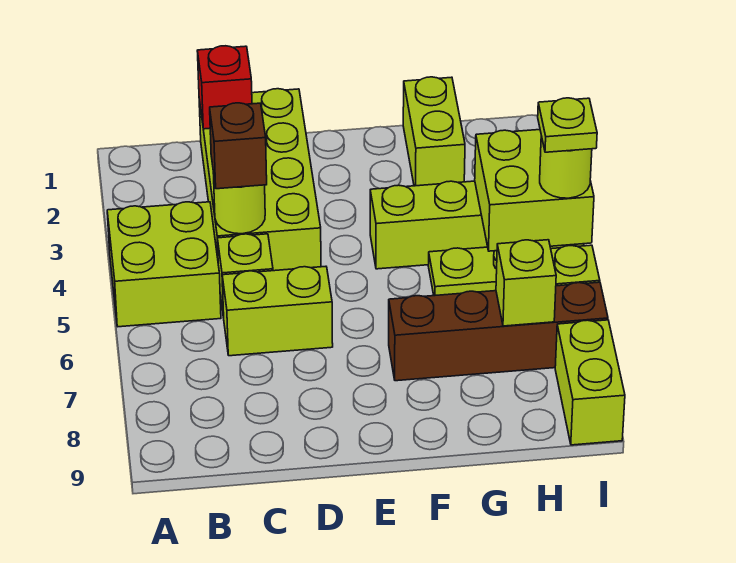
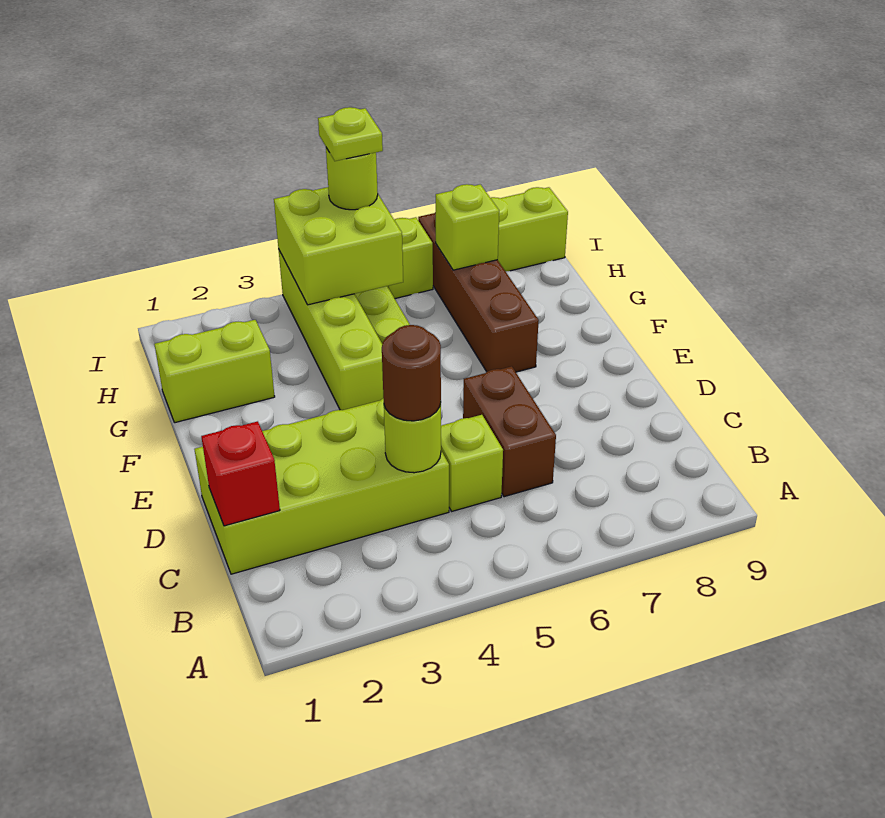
lime brick A4:B5 level 1 -> none
brown brick C4 level 3 -> brown round brick C4 level 3
lime brick C6:D6 level 1 -> brown brick C6:D6 level 1

